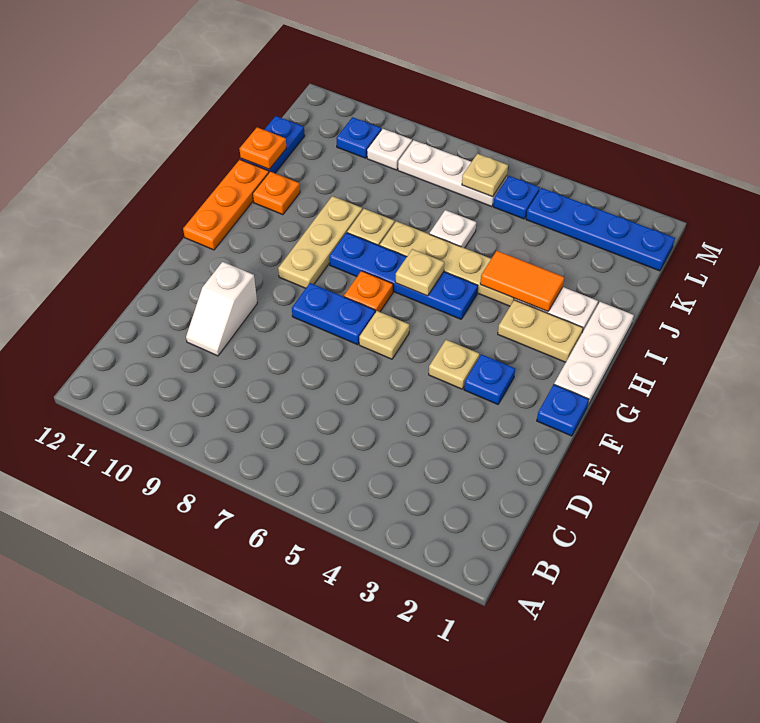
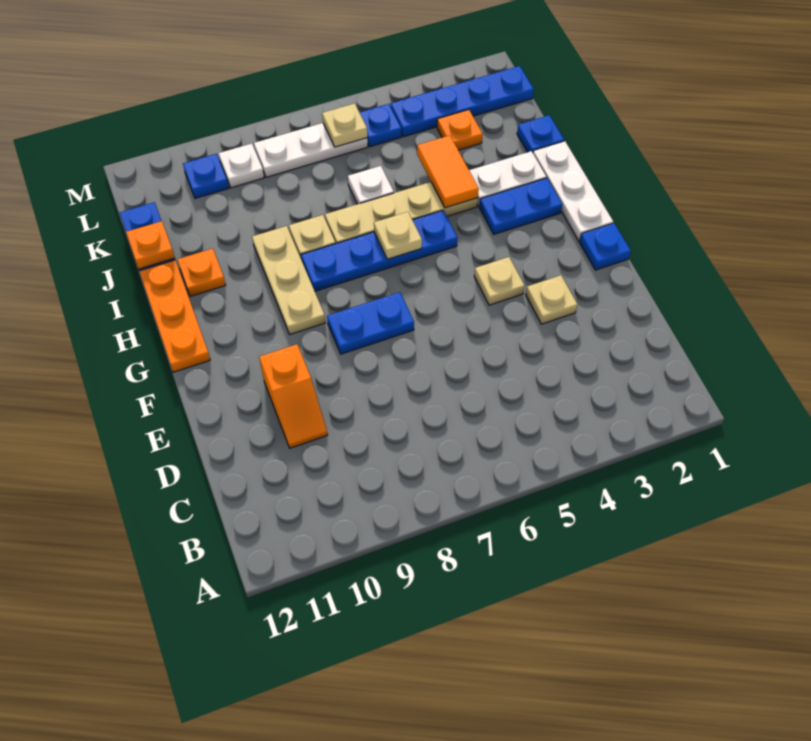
white slope D10:E10 level 1 top E -> orange slope D10:E10 level 1 top E
blue plate F3 level 1 -> blue plate J1 level 1
tan plate F6 level 1 -> tan plate E3 level 1
orange plate G7 level 1 -> orange plate K3 level 1
tan plate H2:H3 level 1 -> blue plate H2:H3 level 1
orange tile I3:I4 level 2 -> orange tile I4:J4 level 2

